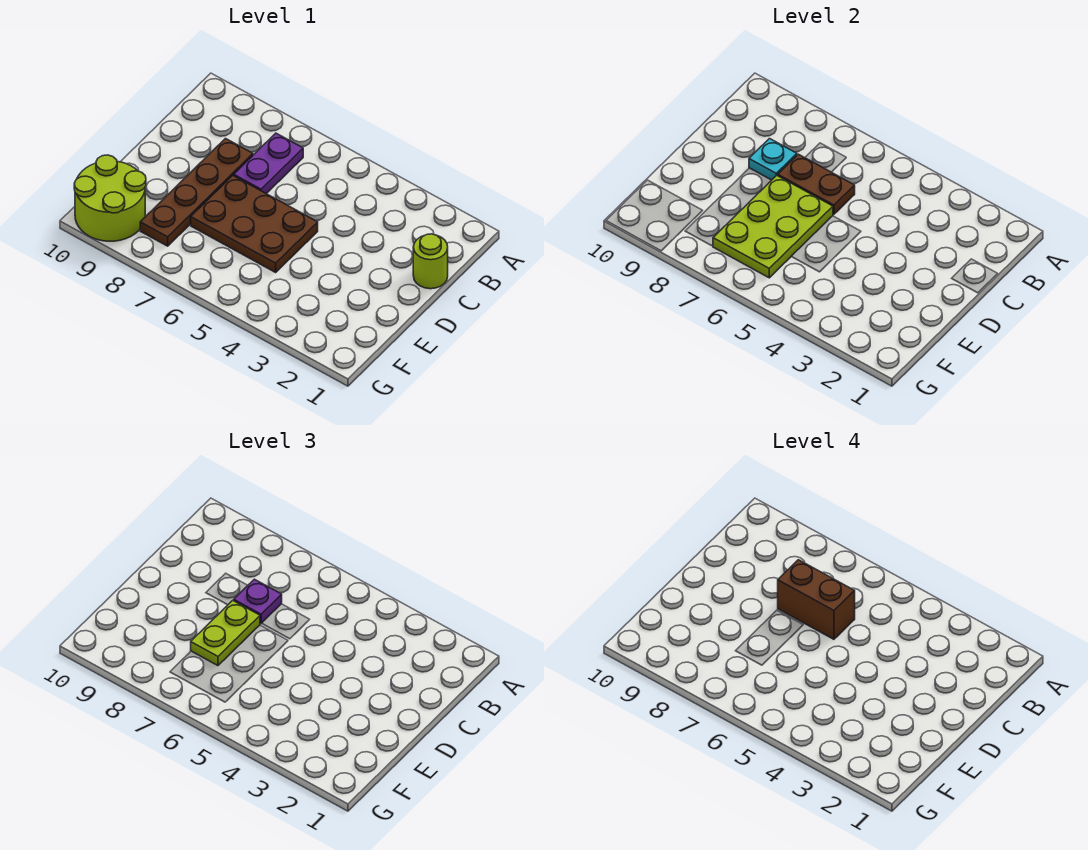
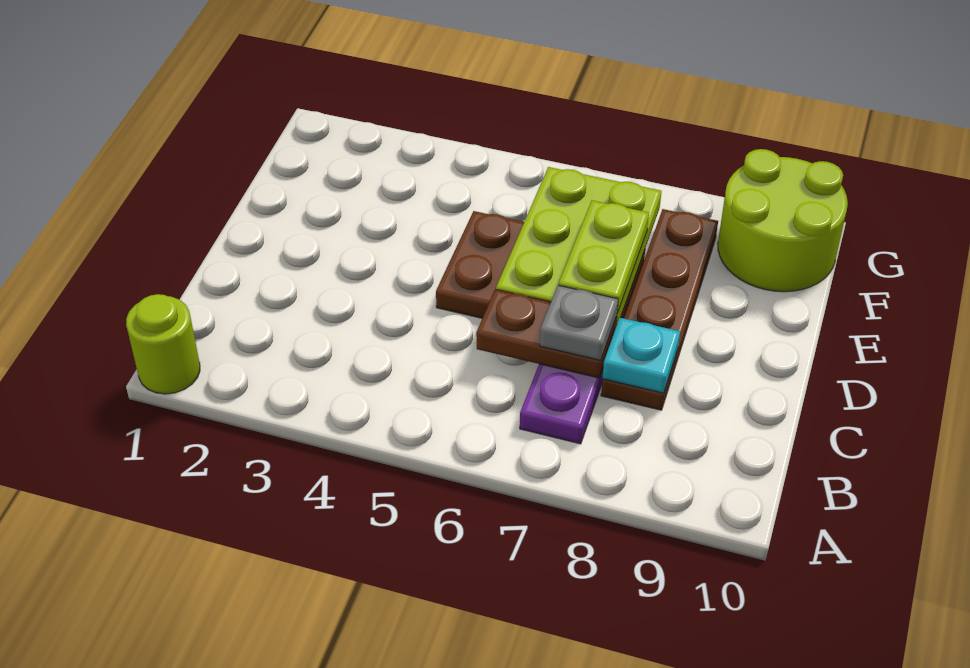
lime round brick C1 level 1 -> lime round brick A1 level 1
brown brick C6:C7 level 4 -> none
purple plate C7 level 3 -> grey plate C7 level 3

